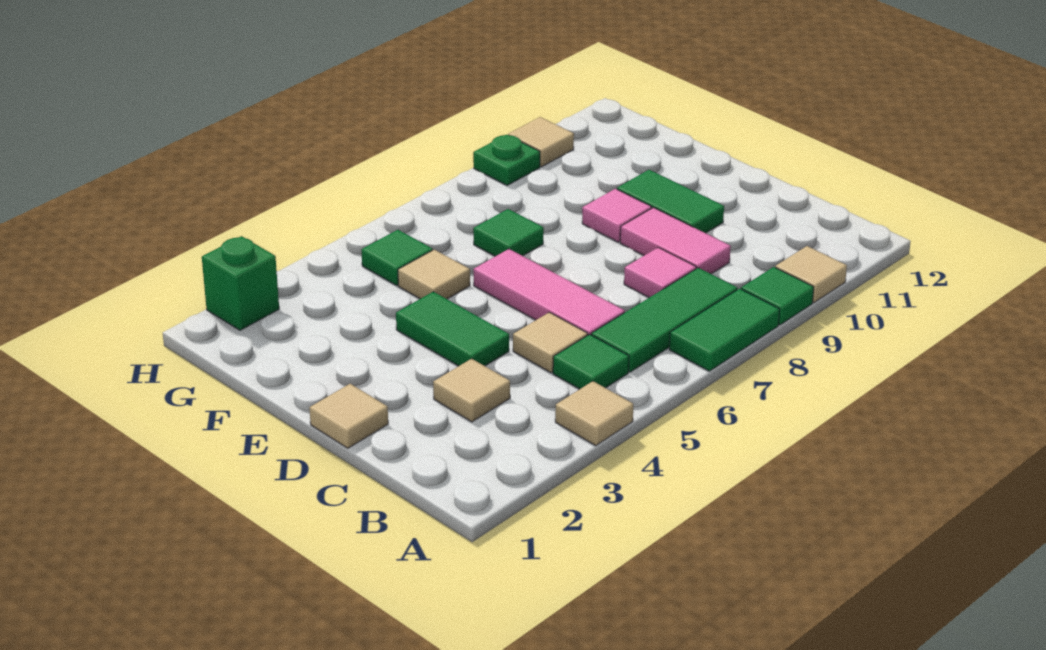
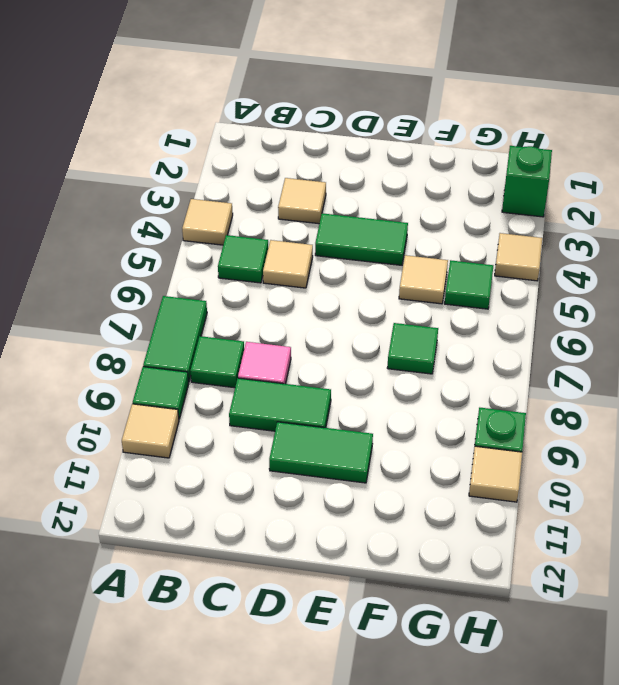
green tile B6:B8 level 1 -> green tile B8 level 1
pink tile C6:E6 level 1 -> none
pink tile C9:D9 level 1 -> green tile C9:D9 level 1
tan tile D1 level 1 -> tan tile H4 level 1
pink tile E9 level 1 -> none

